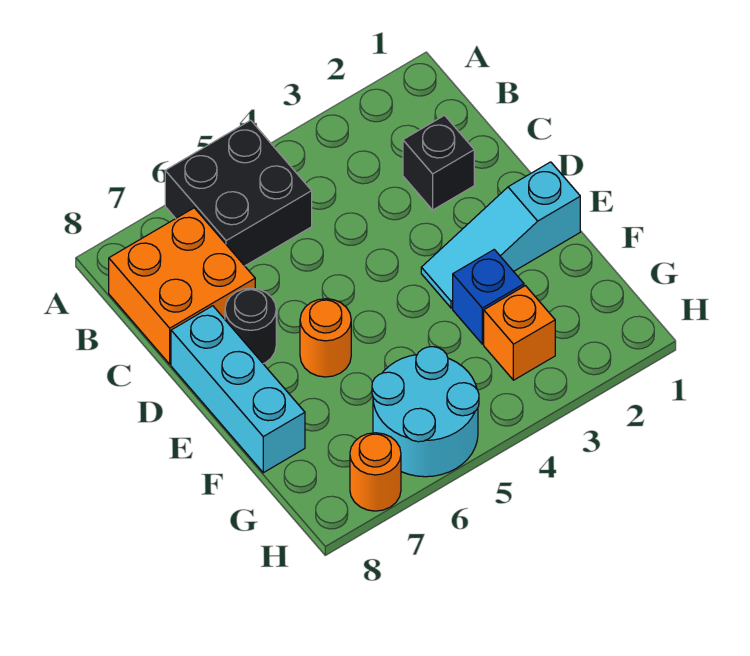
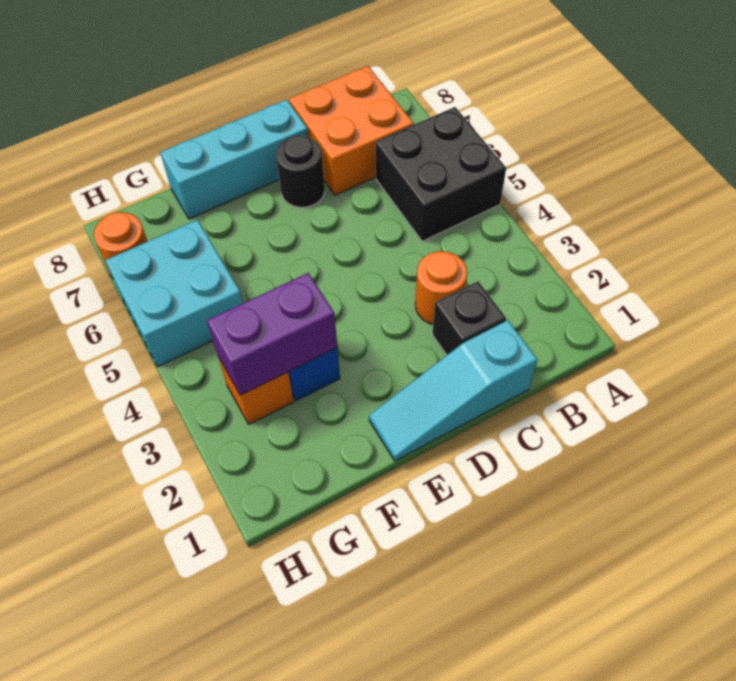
cyan slope E1:E3 level 1 top 1 -> cyan slope C1:E1 level 1 top C
orange round brick E6 level 1 -> orange round brick C3 level 1
none -> purple brick F3:G3 level 2
cyan round brick G5:H6 level 1 -> cyan brick G5:H6 level 1

